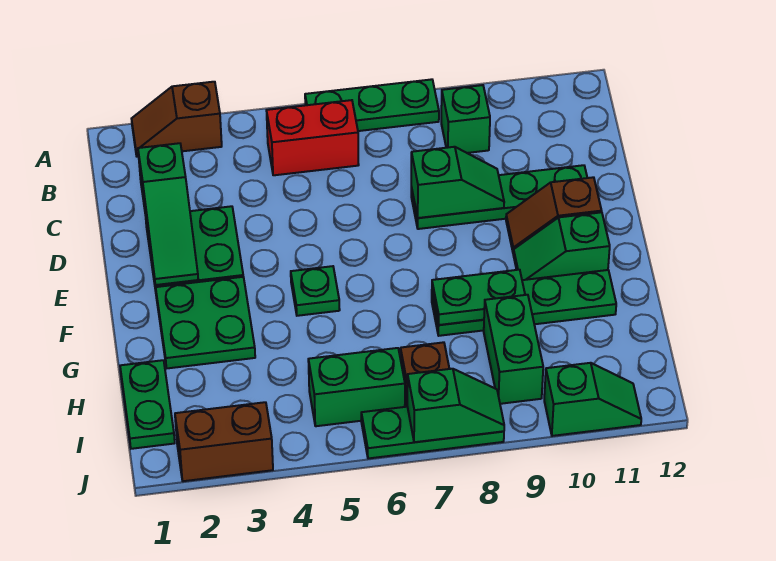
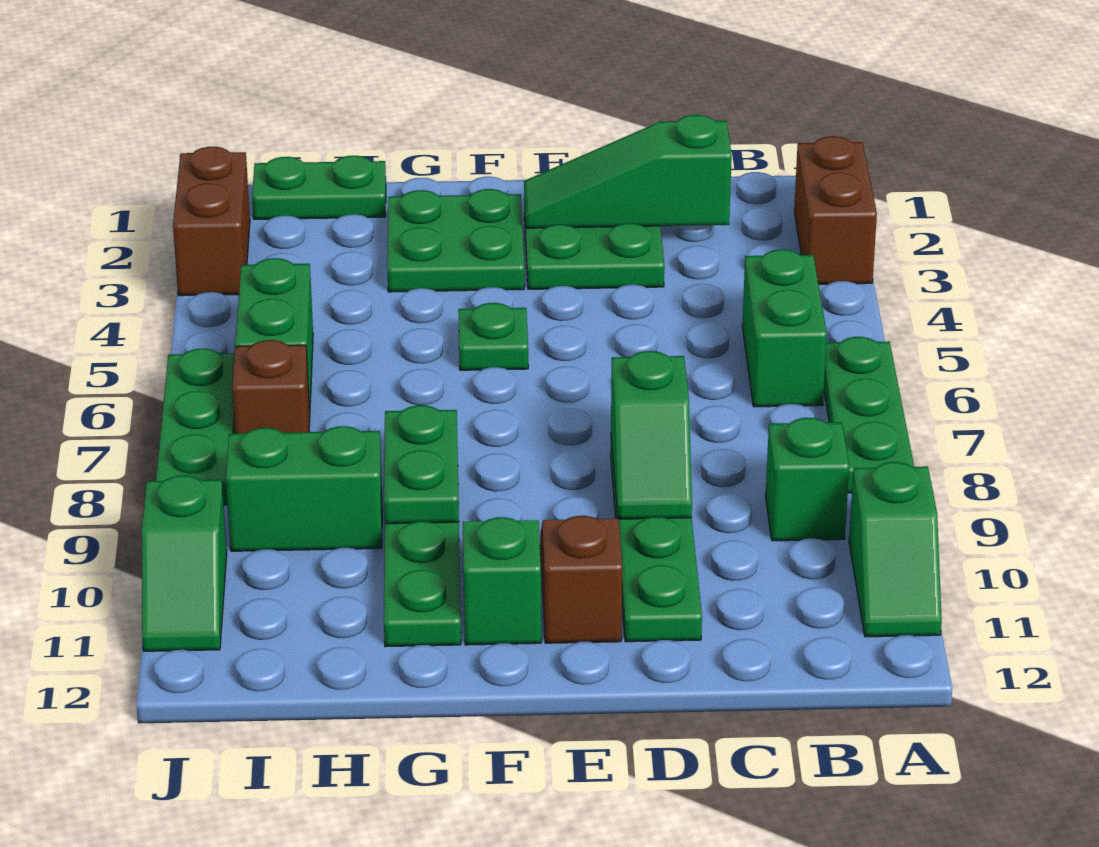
brown slope A2:A3 level 1 top 3 -> brown brick A2:A3 level 1
red brick B5:B6 level 1 -> green brick B5:B6 level 1
green slope J7:J8 level 2 top 7 -> green slope A10:A11 level 1 top 10

